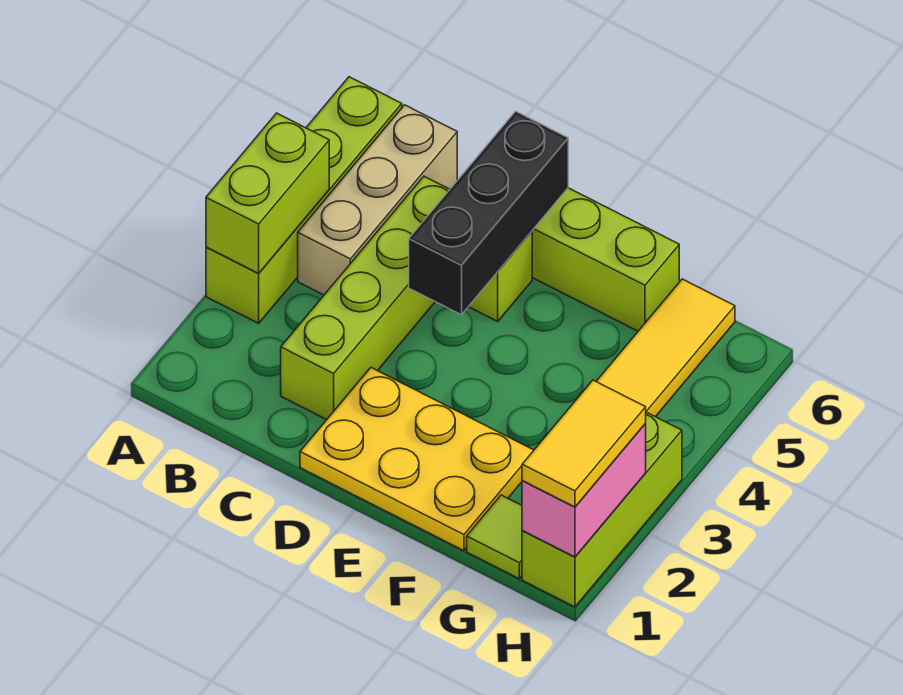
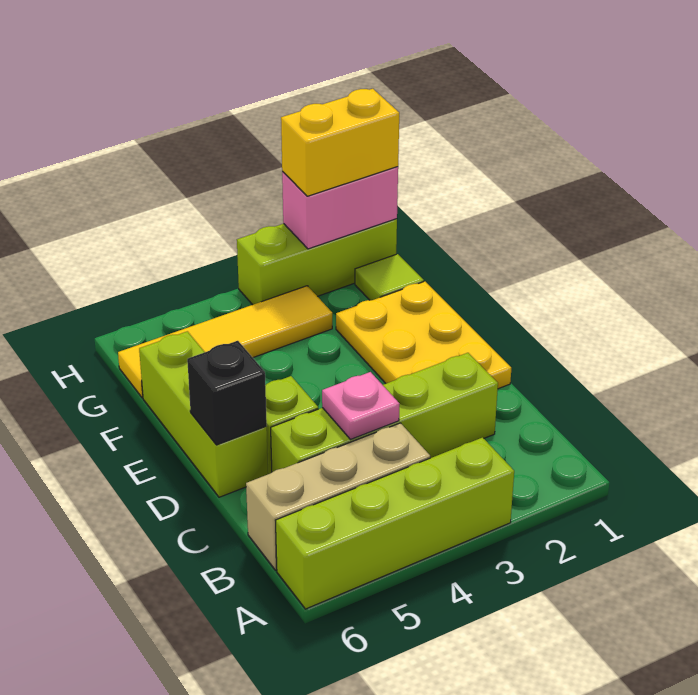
lime brick A3:A4 level 2 -> none
none -> pink plate C4 level 2
black brick D4:D6 level 2 -> black brick D6 level 2
yellow tile H1:H2 level 3 -> yellow brick H1:H2 level 3

